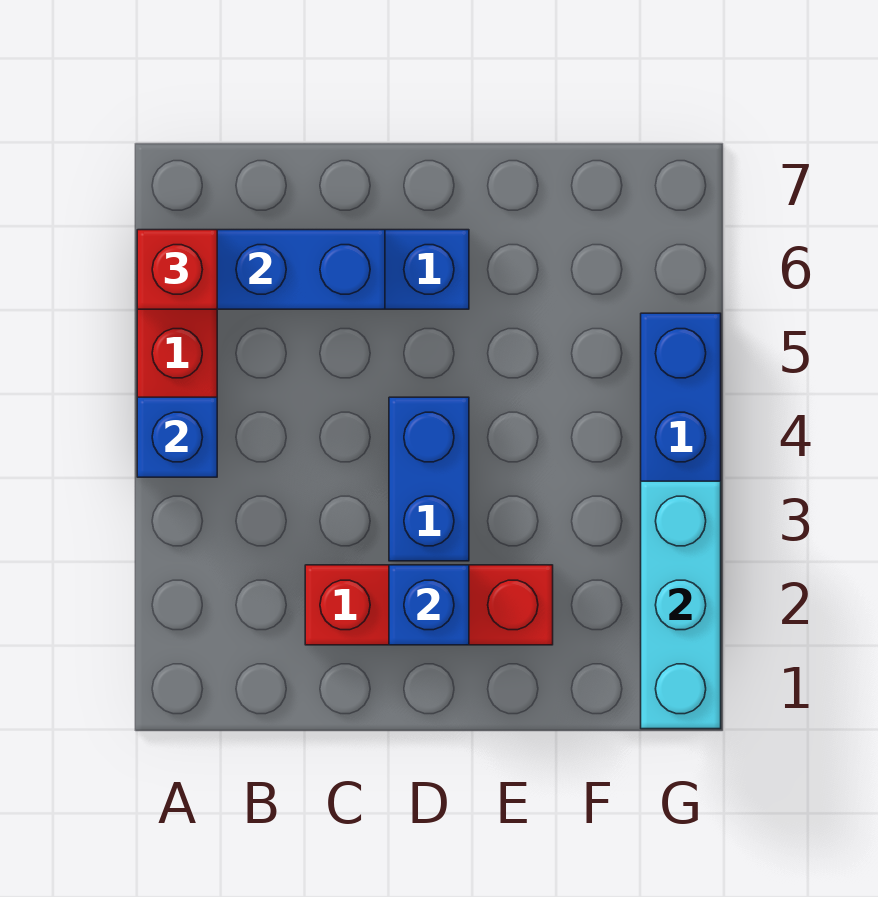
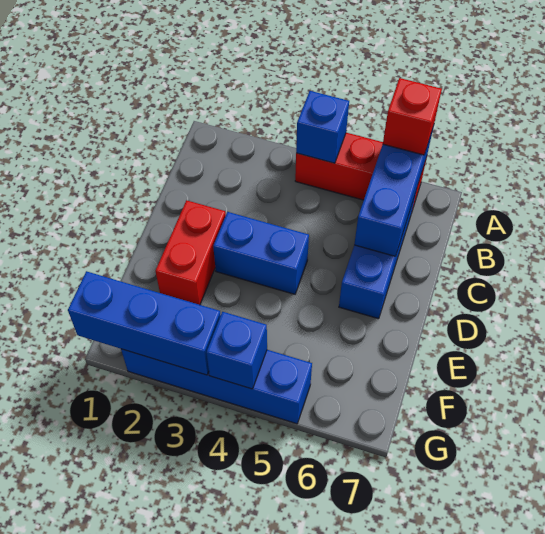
red brick C2:E2 level 1 -> red brick D2:E2 level 1
blue brick D2 level 2 -> blue brick G4 level 2
cyan brick G1:G3 level 2 -> blue brick G1:G3 level 2

